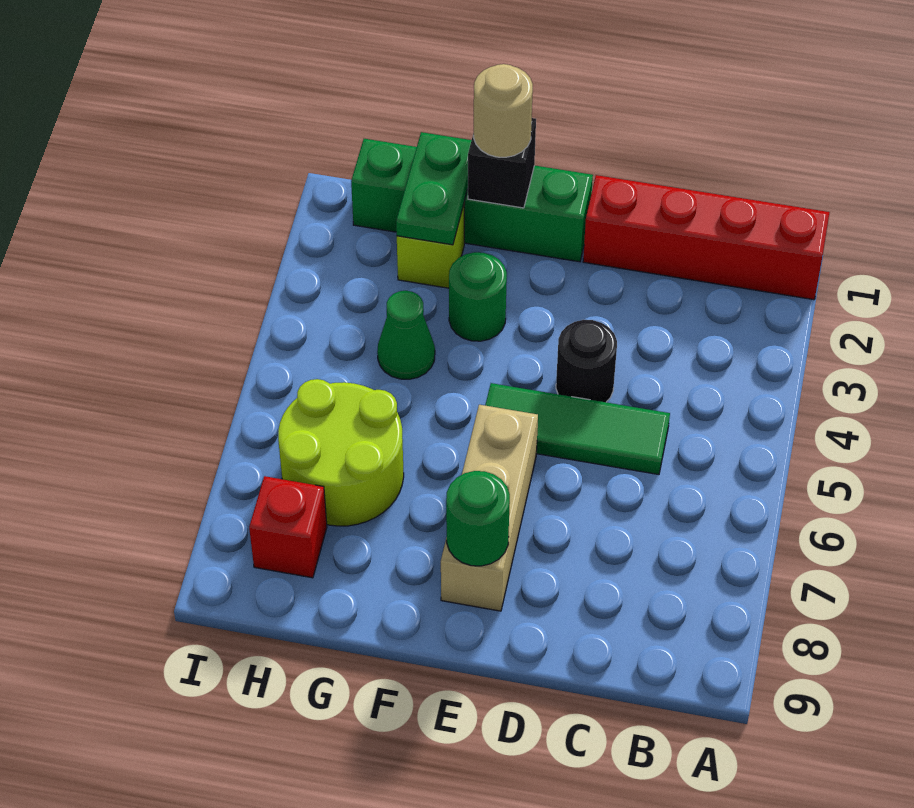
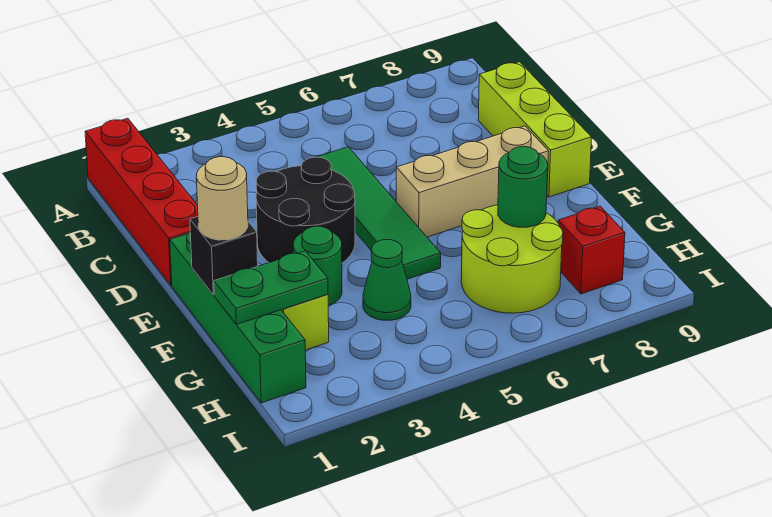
green tile C5:E5 level 1 -> green tile C5:F5 level 1
none -> lime brick C9:E9 level 1
black round brick D4 level 1 -> black round brick D3:E4 level 1
green round brick E8 level 2 -> green round brick G7 level 2

